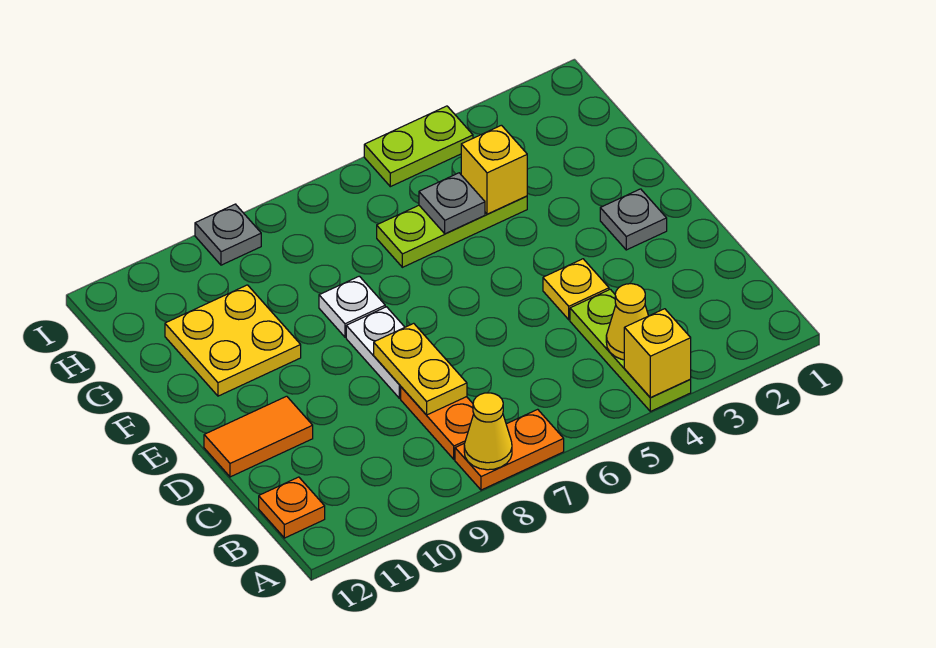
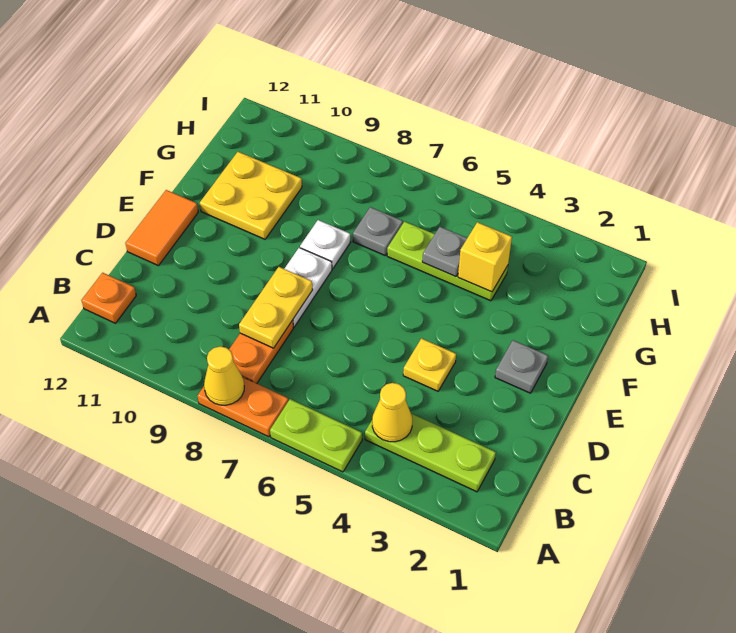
lime plate A4:C4 level 1 -> lime plate B2:B4 level 1
yellow brick A4 level 2 -> none
orange tile D11:D12 level 1 -> orange tile D12:E12 level 1
lime plate I4:I5 level 1 -> lime plate A5:A6 level 1
grey plate I9 level 1 -> grey plate G7 level 1

